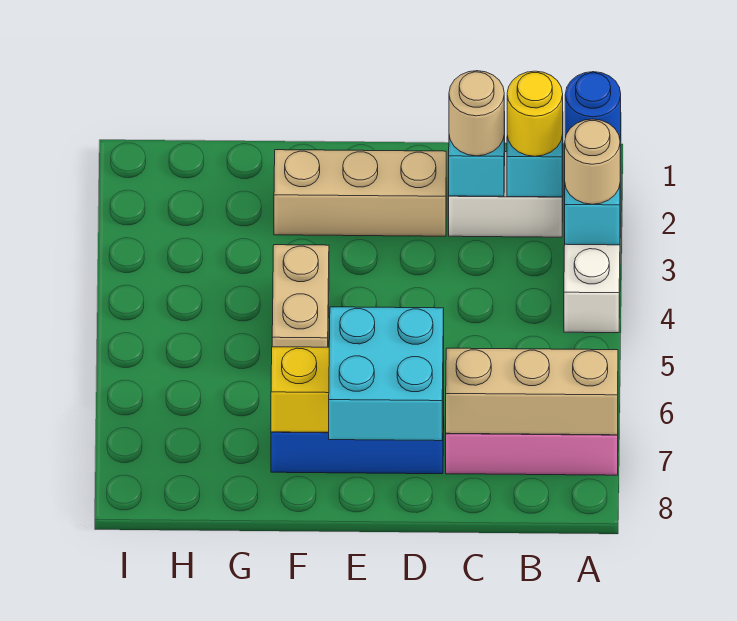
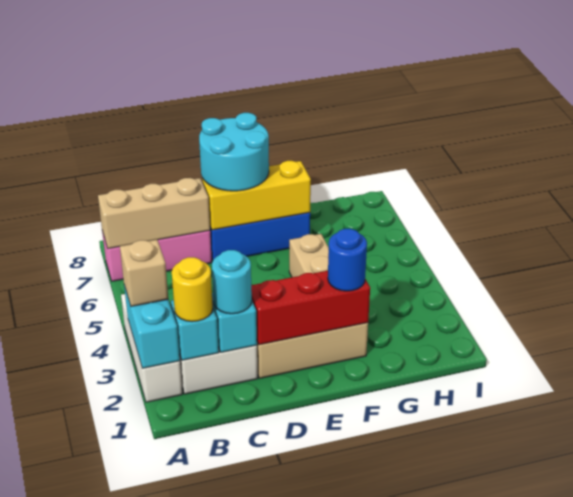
blue round brick A2 level 3 -> blue round brick F2 level 3
tan round brick A3 level 3 -> tan brick A3 level 3
tan round brick C2 level 3 -> cyan round brick C2 level 3
none -> red brick D2:F2 level 2
cyan brick D7:E8 level 3 -> cyan round brick D7:E8 level 3

